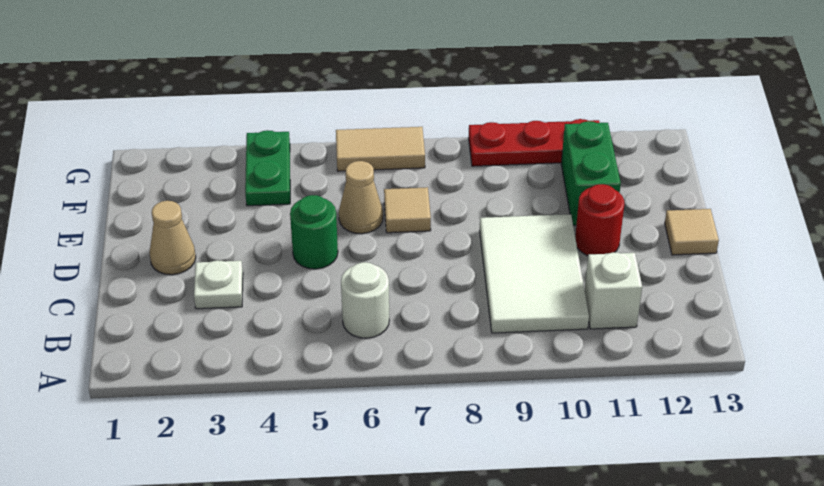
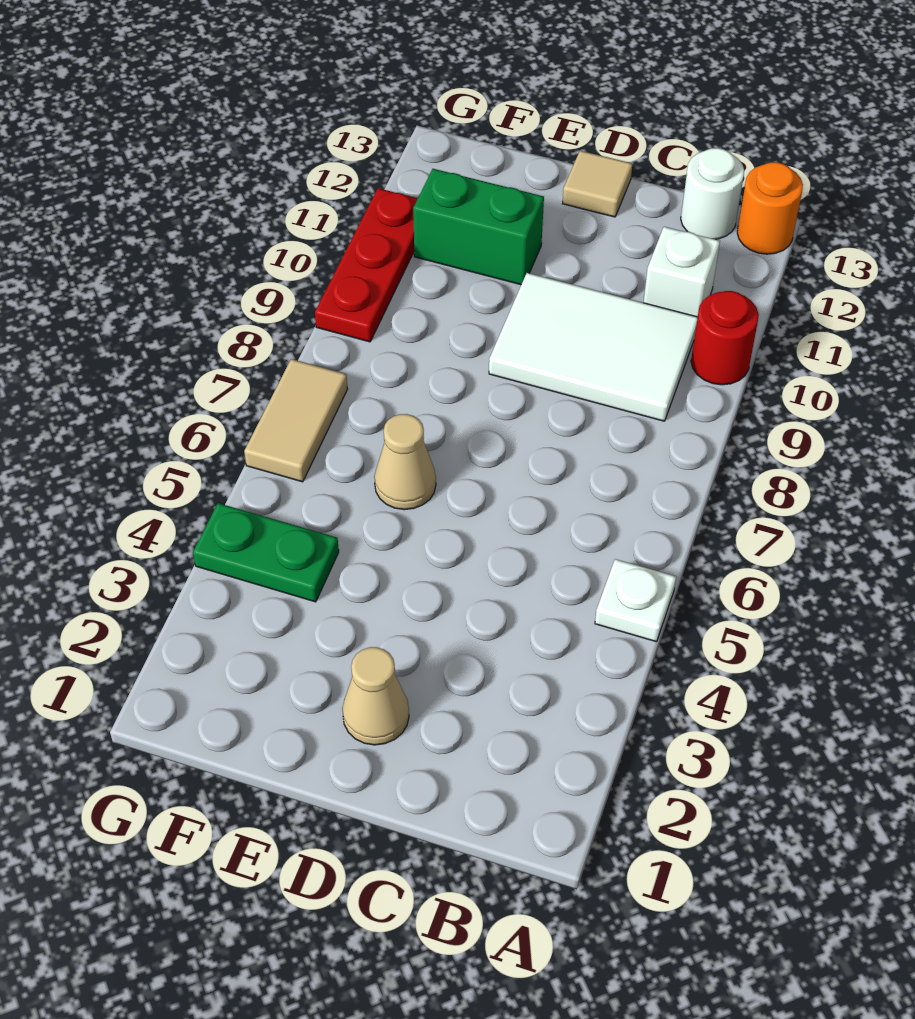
none -> orange round brick A13 level 1
white round brick B6 level 1 -> white round brick B13 level 1
white plate C3 level 1 -> white plate A5 level 1
green round brick D5 level 1 -> none
red round brick D11 level 1 -> red round brick A10 level 1
tan tile E7 level 1 -> none

